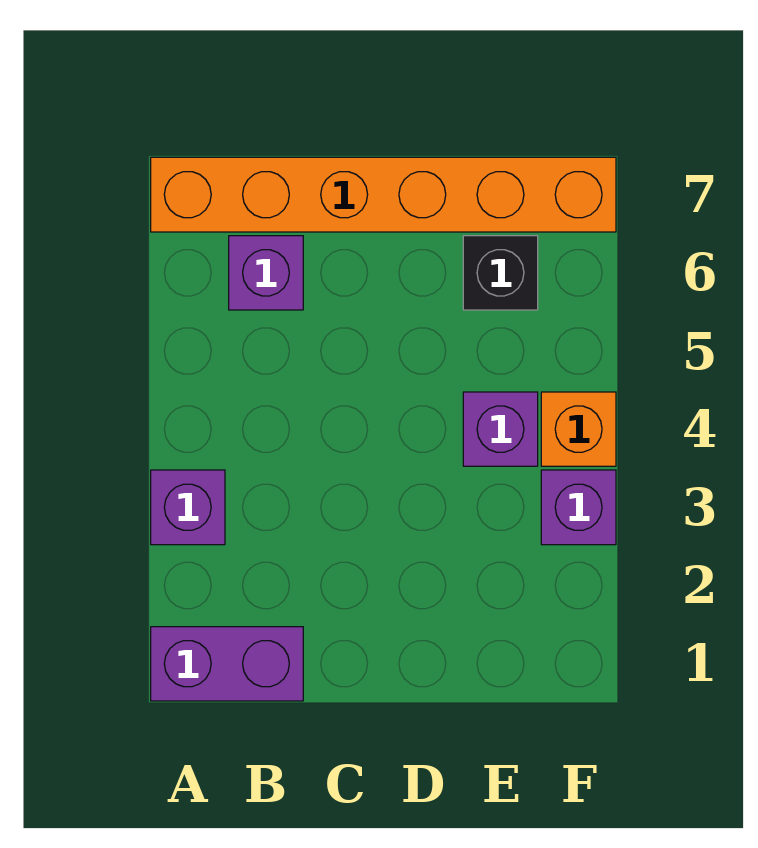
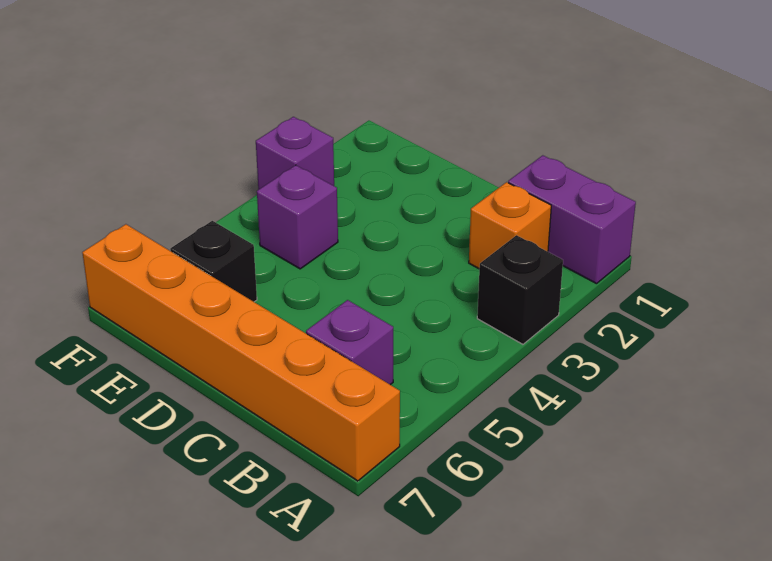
purple brick A3 level 1 -> black brick A3 level 1
orange brick F4 level 1 -> orange brick B2 level 1

